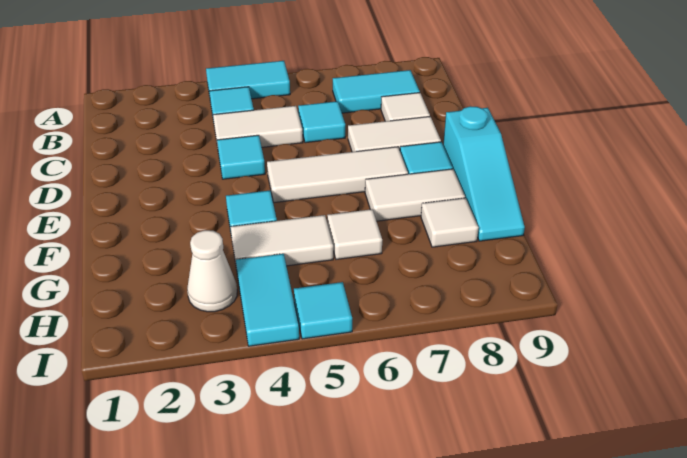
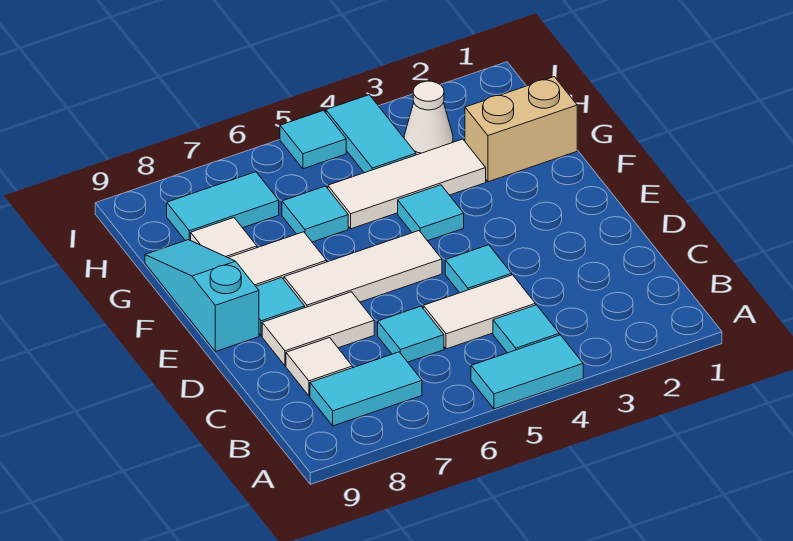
none -> tan brick G1:G2 level 1
white tile G4:G5 level 1 -> white tile G3:G5 level 1
white tile G6 level 1 -> cyan tile G6 level 1
none -> cyan tile H7:H8 level 1

